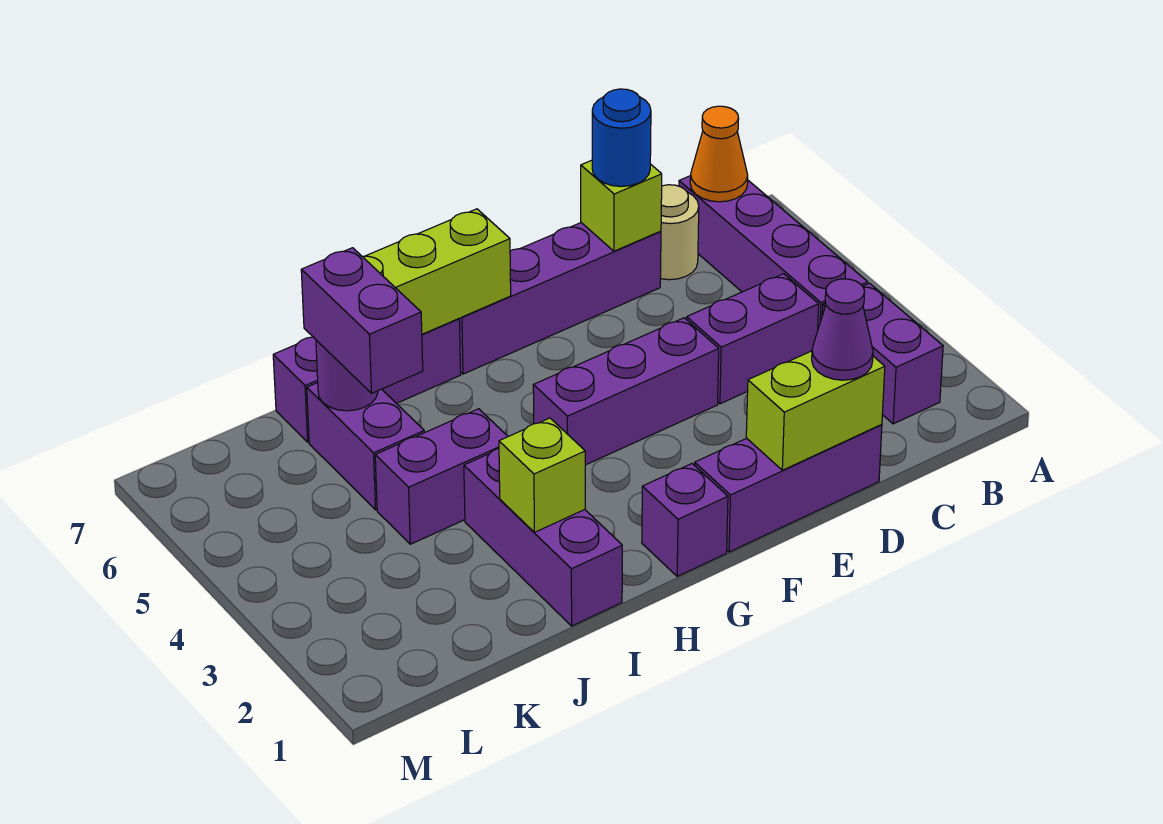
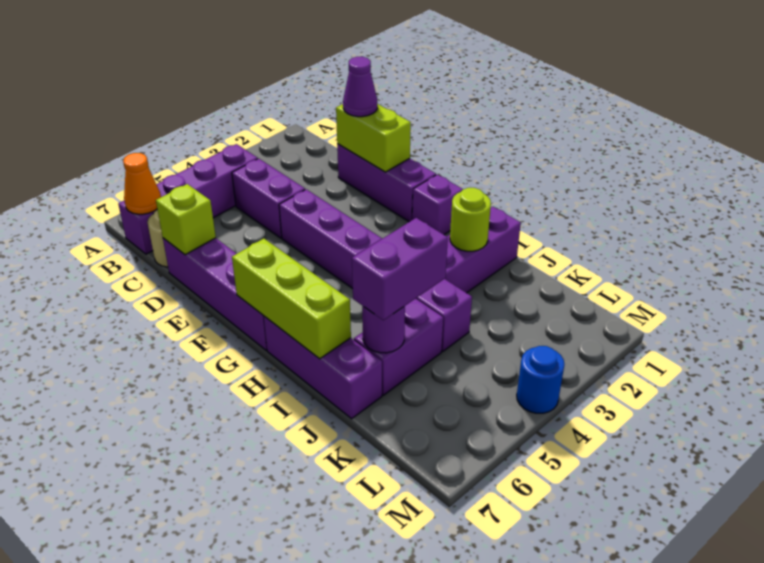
purple brick B2:B3 level 1 -> none
blue round brick D7 level 3 -> blue round brick M4 level 1
lime brick I2 level 2 -> lime round brick I2 level 2

